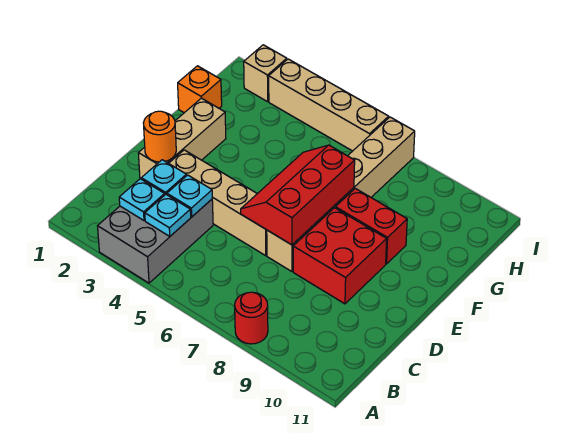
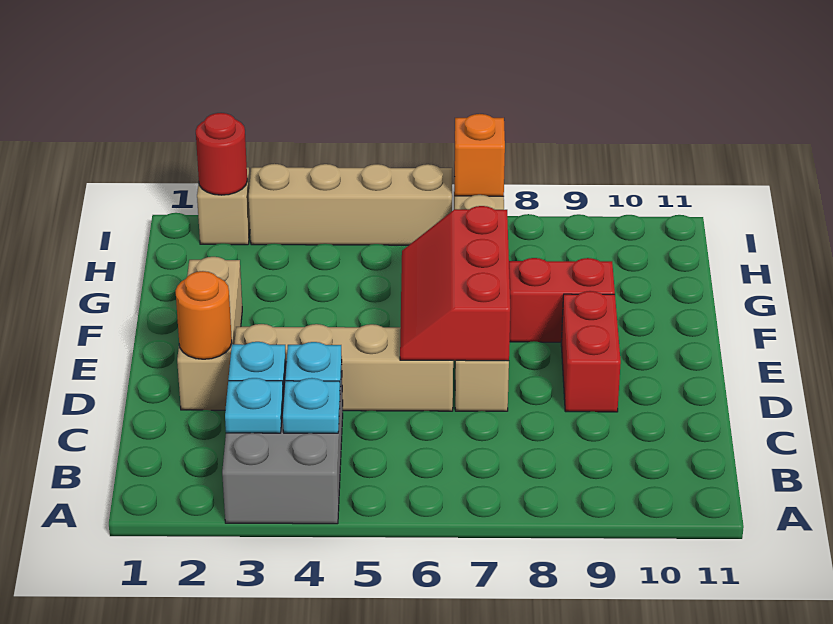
red round brick A8 level 1 -> red round brick I2 level 2
red brick D8:E9 level 1 -> red brick D9:E9 level 1
orange brick G1 level 1 -> orange brick I7 level 2

